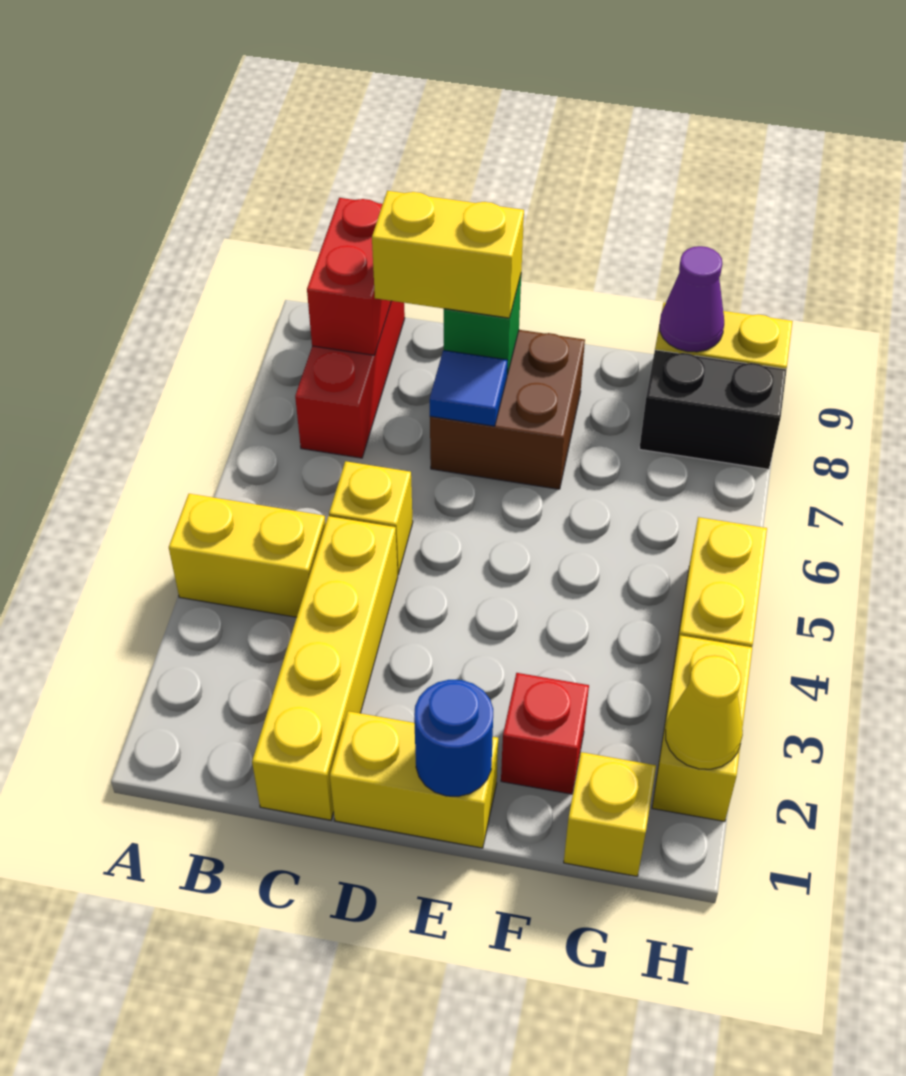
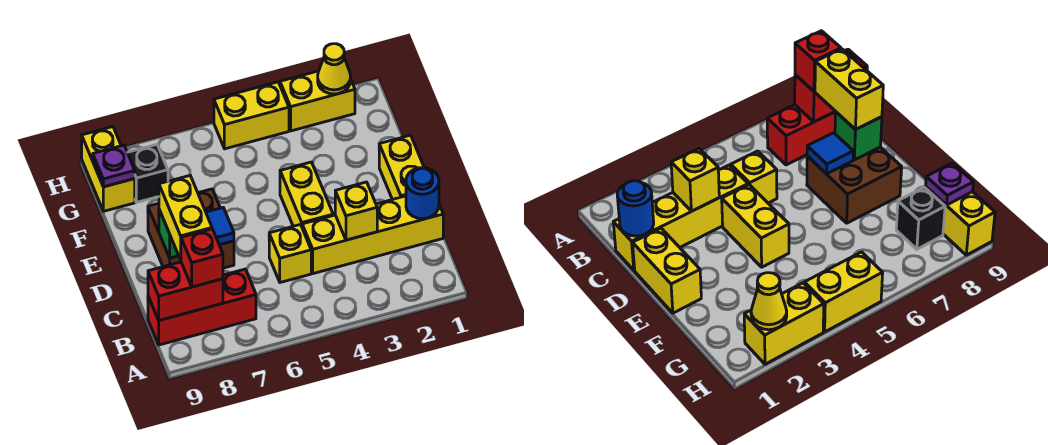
yellow brick A4:B4 level 1 -> yellow brick D4:E4 level 1
blue round brick E1 level 2 -> blue round brick C1 level 2
red brick F2 level 1 -> red brick B8 level 3
yellow brick G1 level 1 -> yellow brick C3 level 2
black brick G8:H8 level 1 -> black brick G8 level 1
purple cone G9 level 2 -> purple plate G9 level 2

